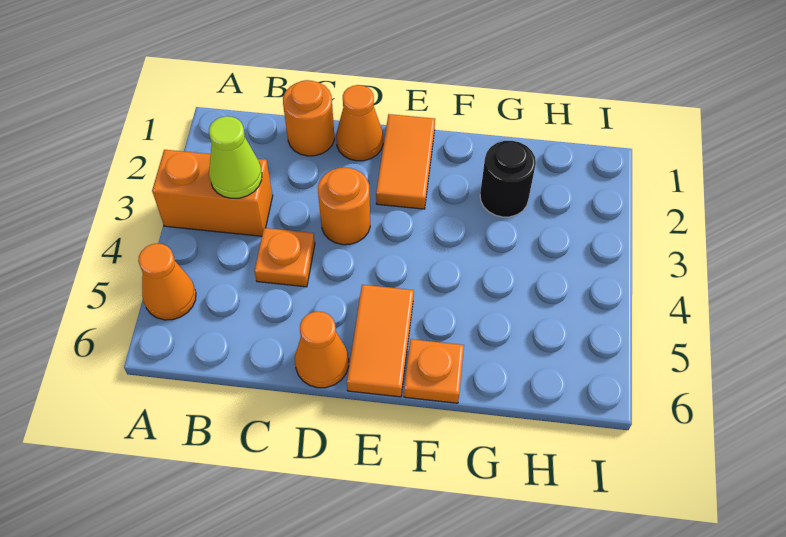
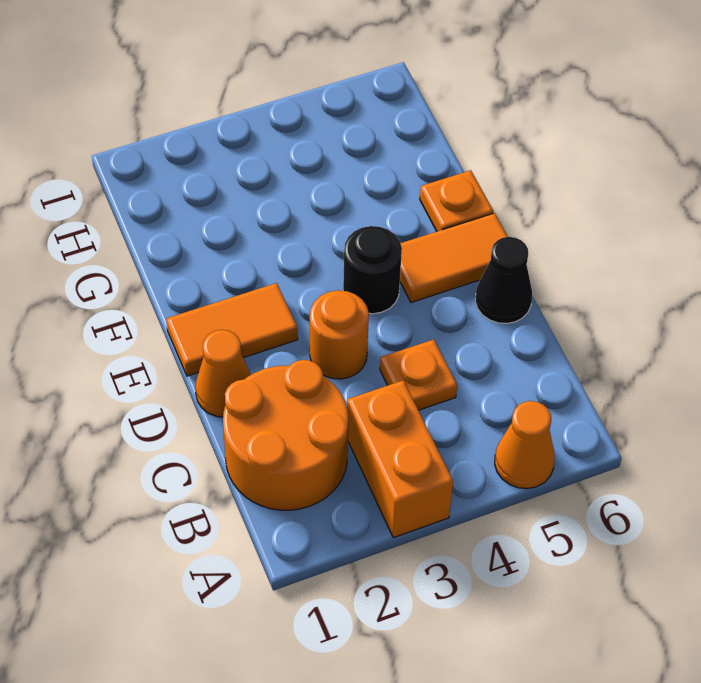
lime cone B3 level 2 -> none
orange round brick C1 level 1 -> orange round brick B1:C2 level 1
orange cone D6 level 1 -> black cone D6 level 1
black round brick G2 level 1 -> black round brick E4 level 1

